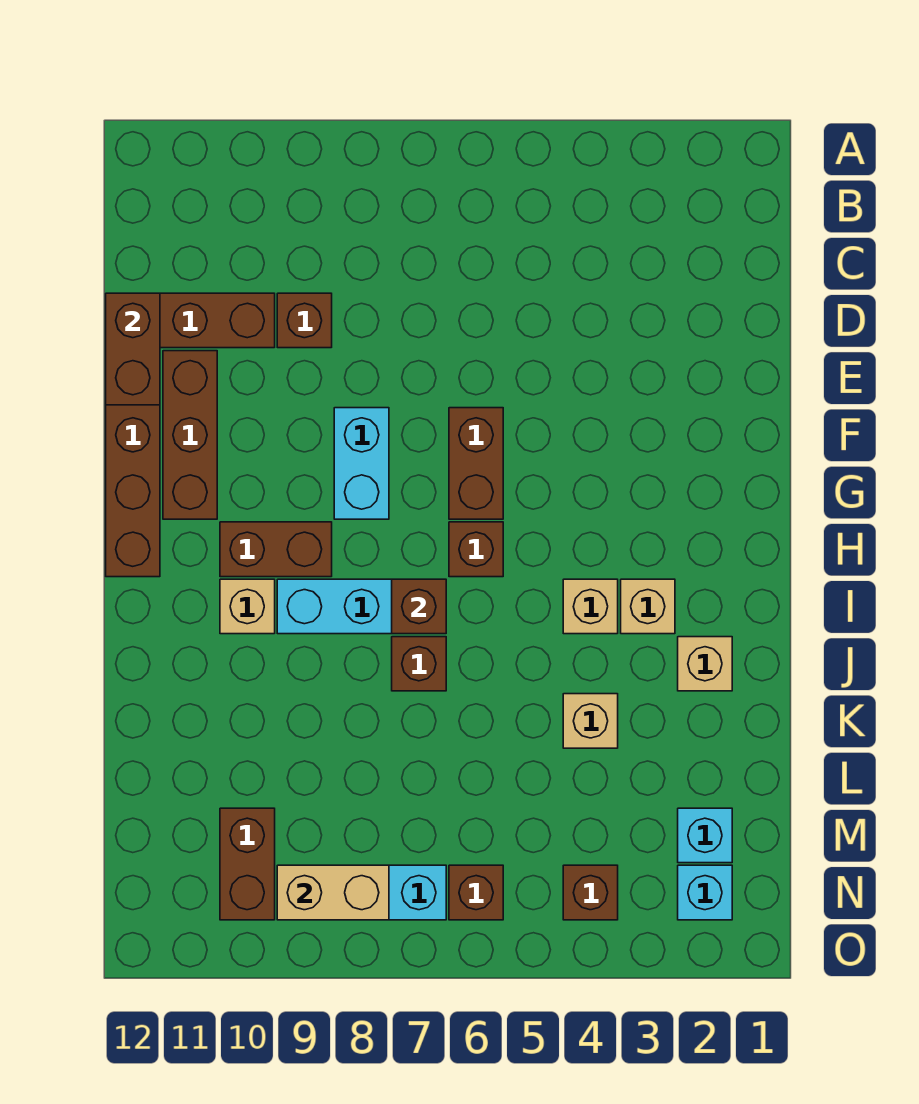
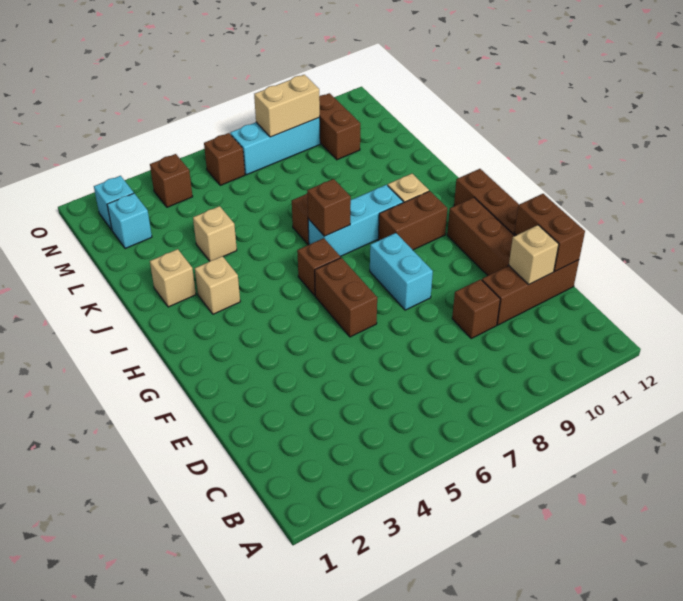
tan brick I4 level 1 -> tan brick D11 level 2

